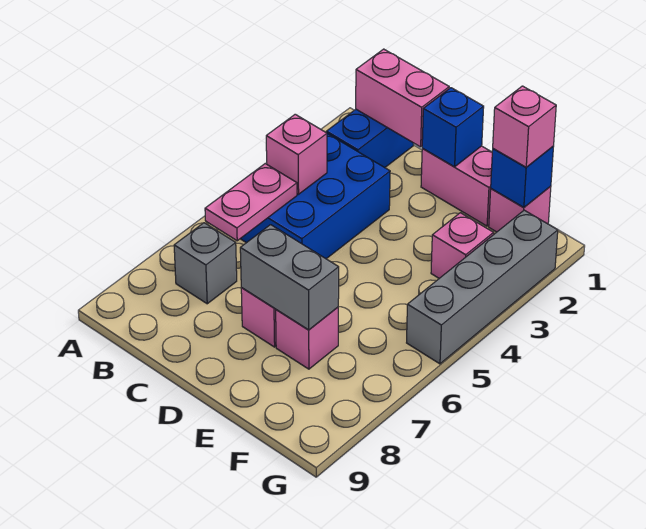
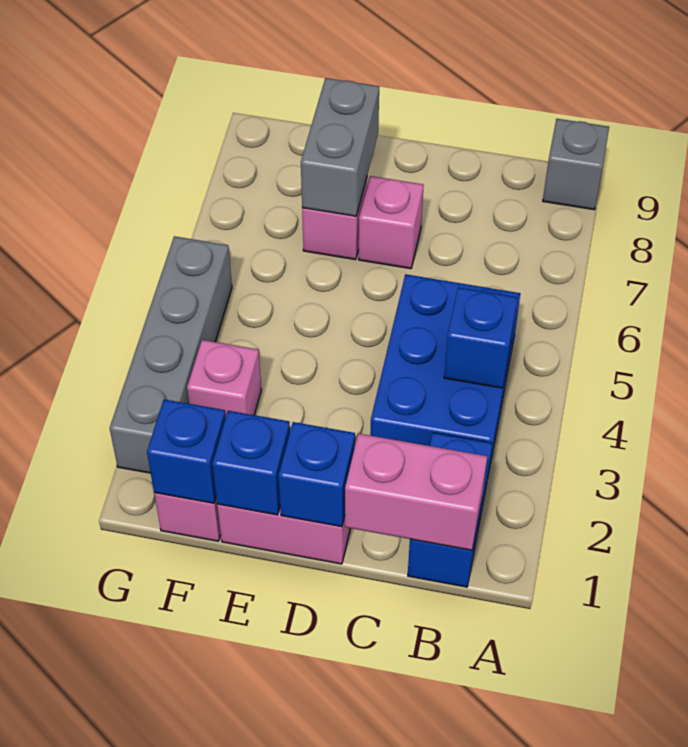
pink brick B4 level 2 -> blue brick B4 level 2
pink plate B5:B6 level 2 -> none
grey brick B7 level 1 -> grey brick A9 level 1
grey brick D7:E7 level 2 -> grey brick E7:E8 level 2
none -> blue brick E1 level 2
pink brick F1 level 3 -> none

